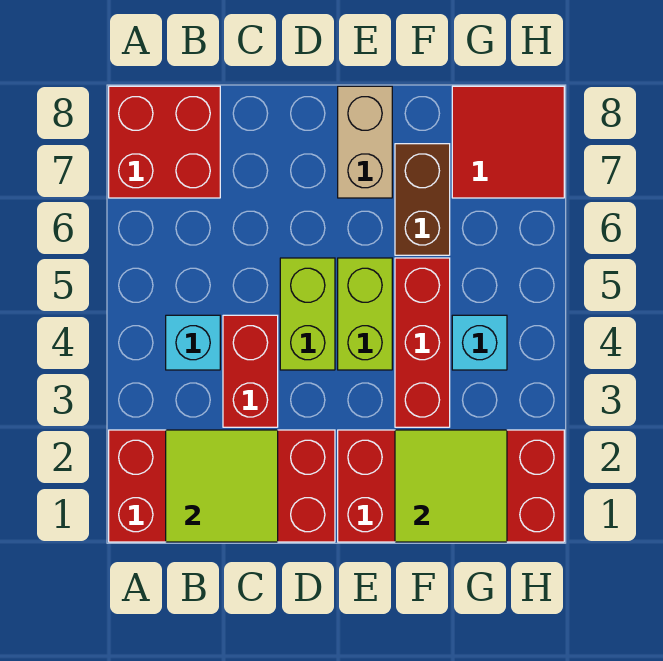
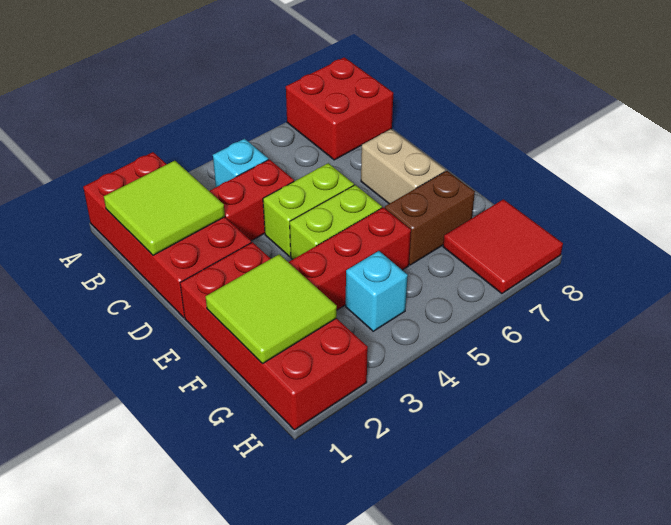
tan brick E7:E8 level 1 -> tan brick D7:E7 level 1

